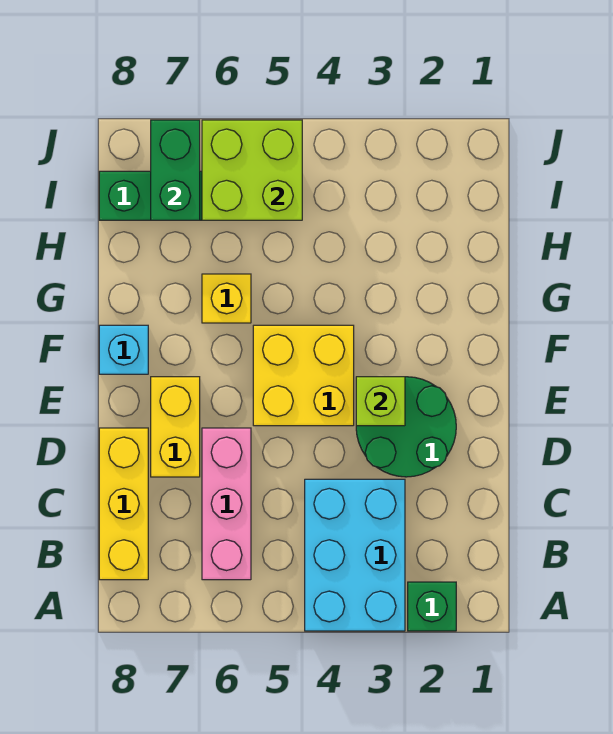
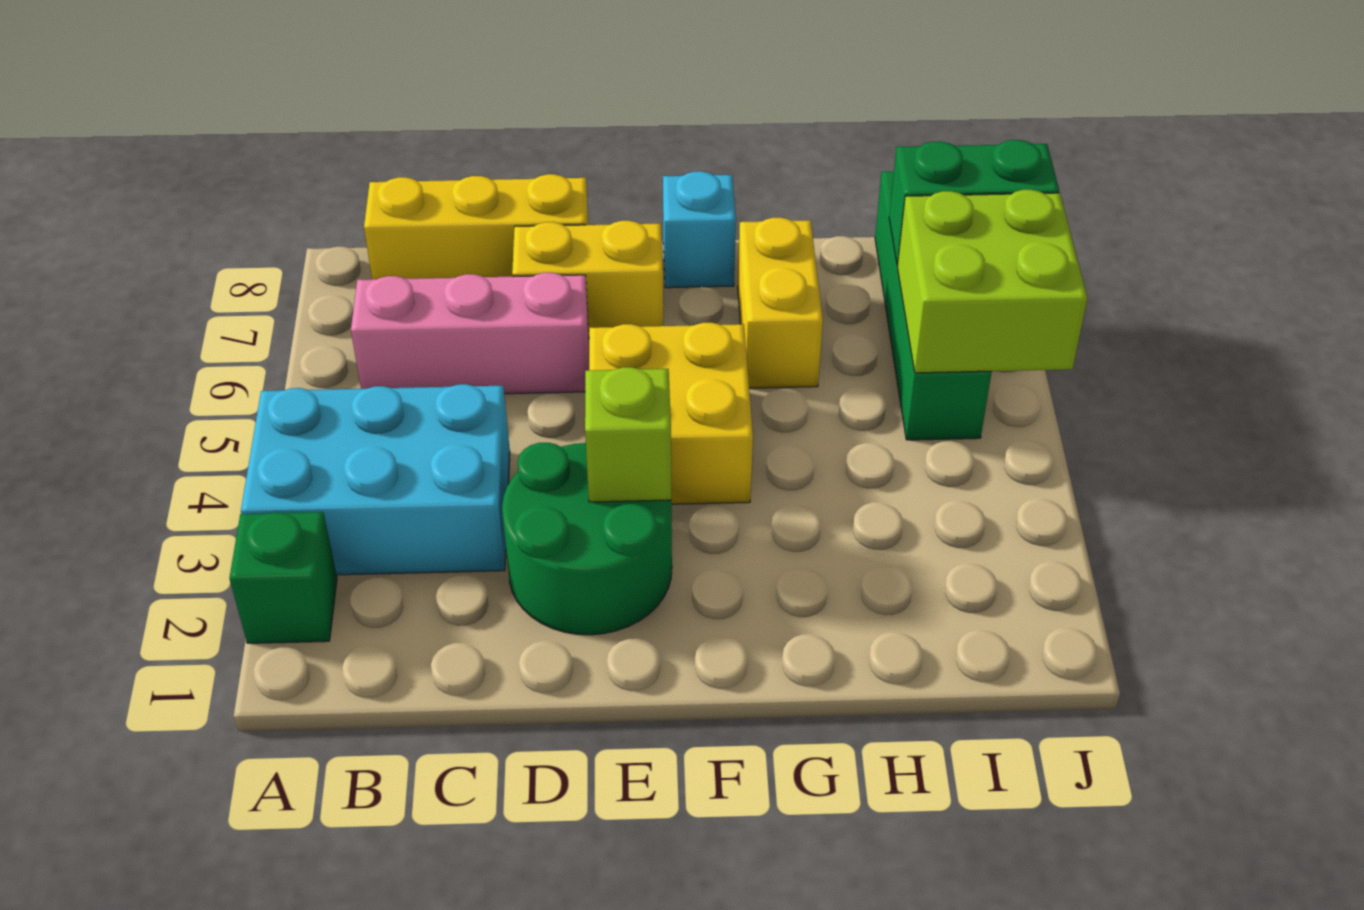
yellow brick G6 level 1 -> yellow brick G6:G7 level 1

